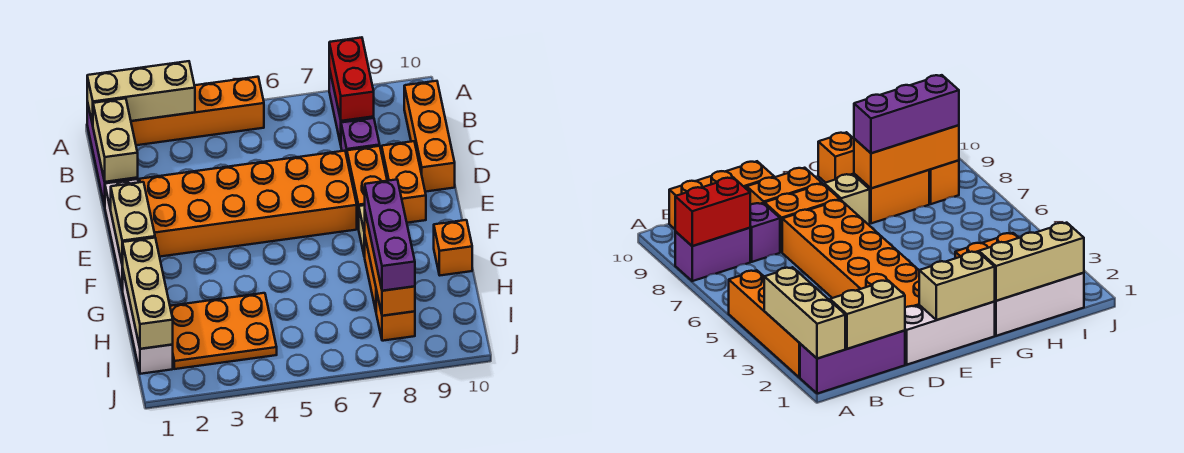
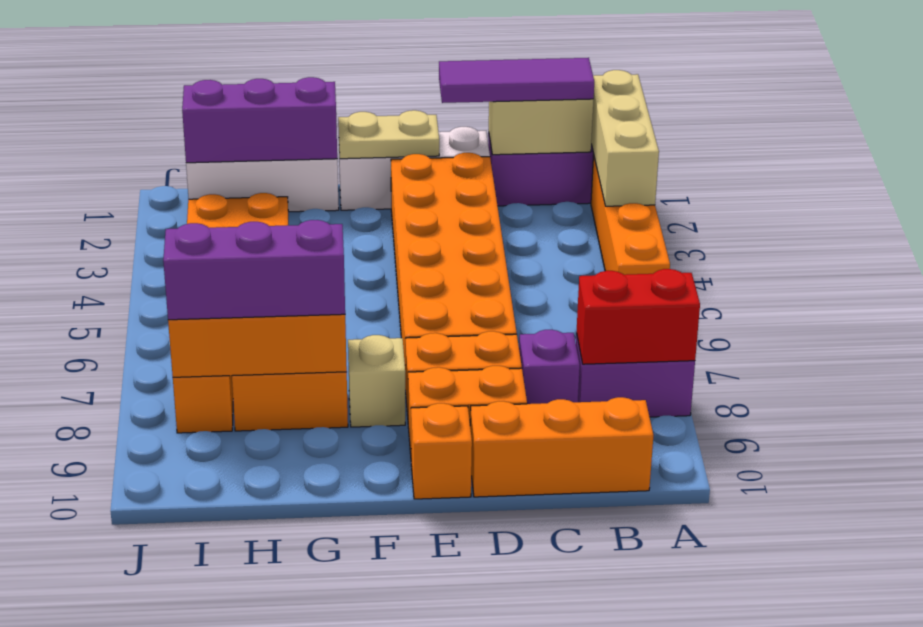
none -> purple tile B1:D1 level 3
tan brick E1:F1 level 2 -> tan plate E1:F1 level 2
tan brick G1:I1 level 2 -> purple brick G1:I1 level 2
orange brick G10 level 1 -> orange brick E10 level 1

